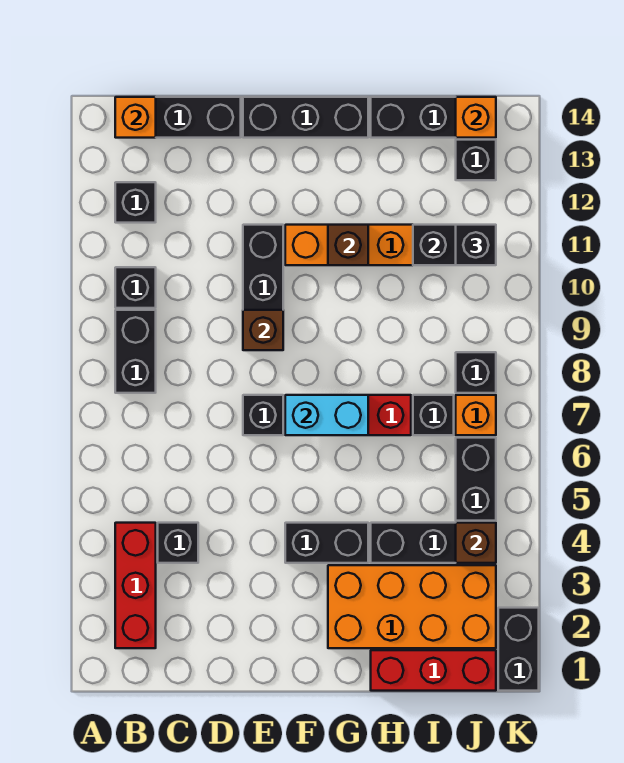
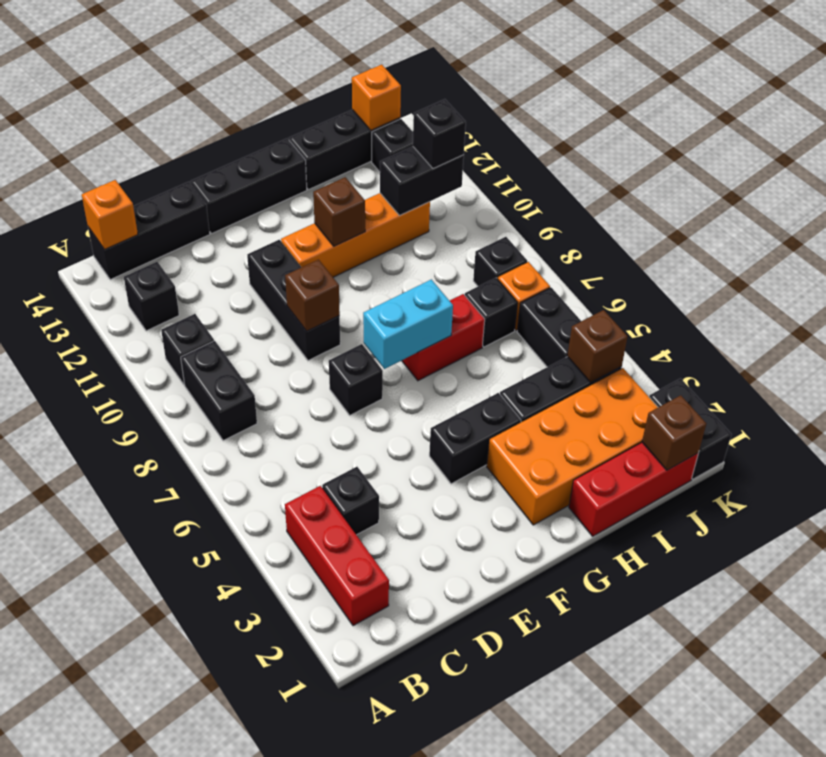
none -> brown brick J1 level 2

